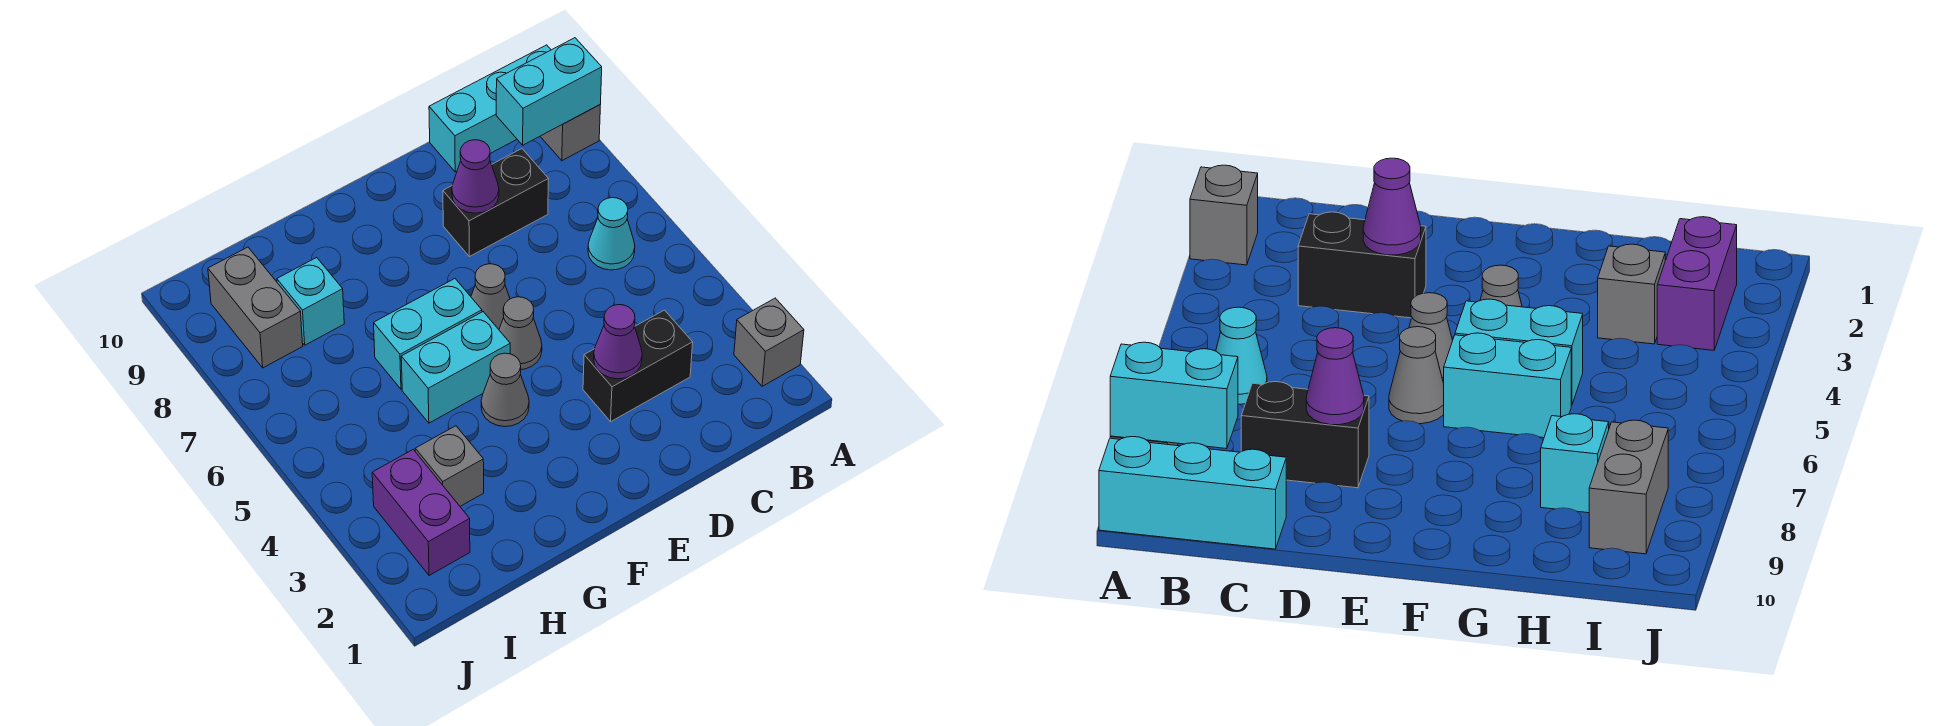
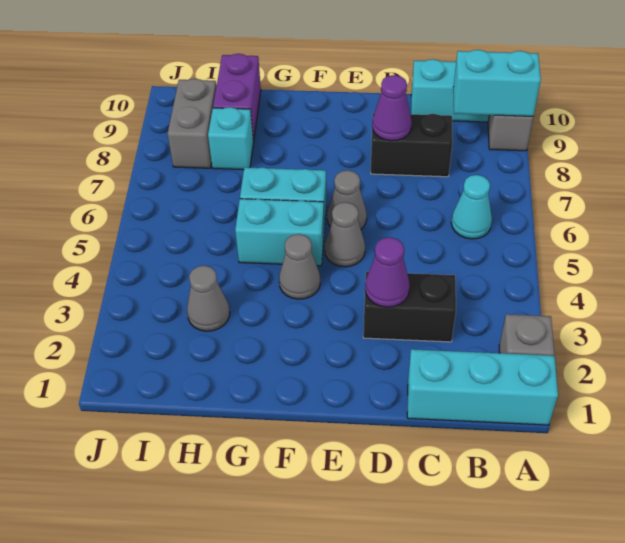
none -> cyan brick A1:C1 level 1
grey brick H3 level 1 -> grey cone H3 level 1
purple brick I2:I3 level 1 -> purple brick H9:H10 level 1

